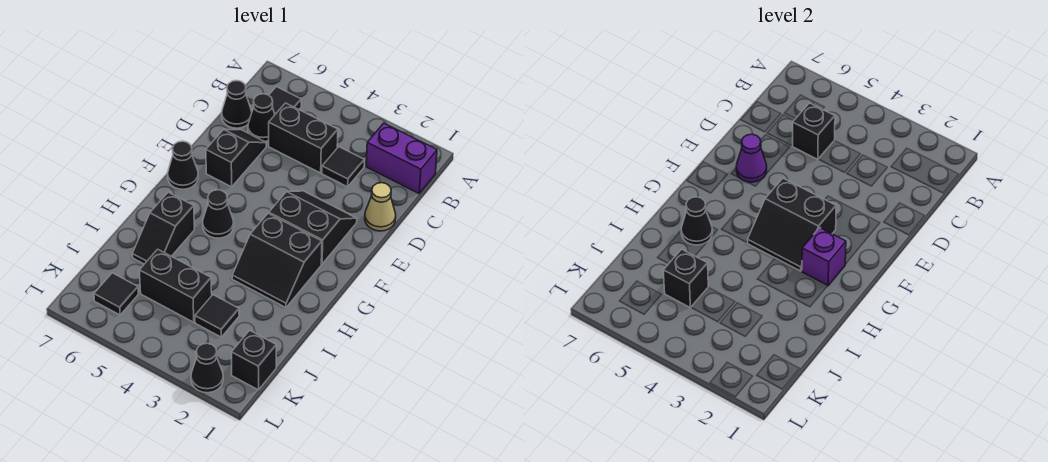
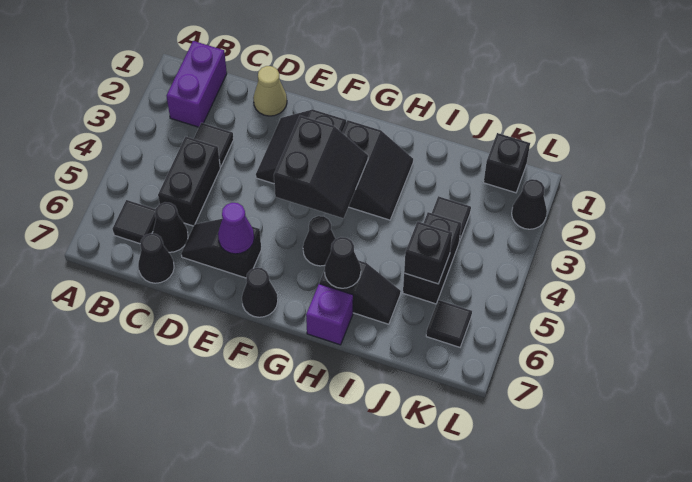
black brick C5 level 2 -> none
purple brick G2 level 2 -> purple brick H7 level 1

